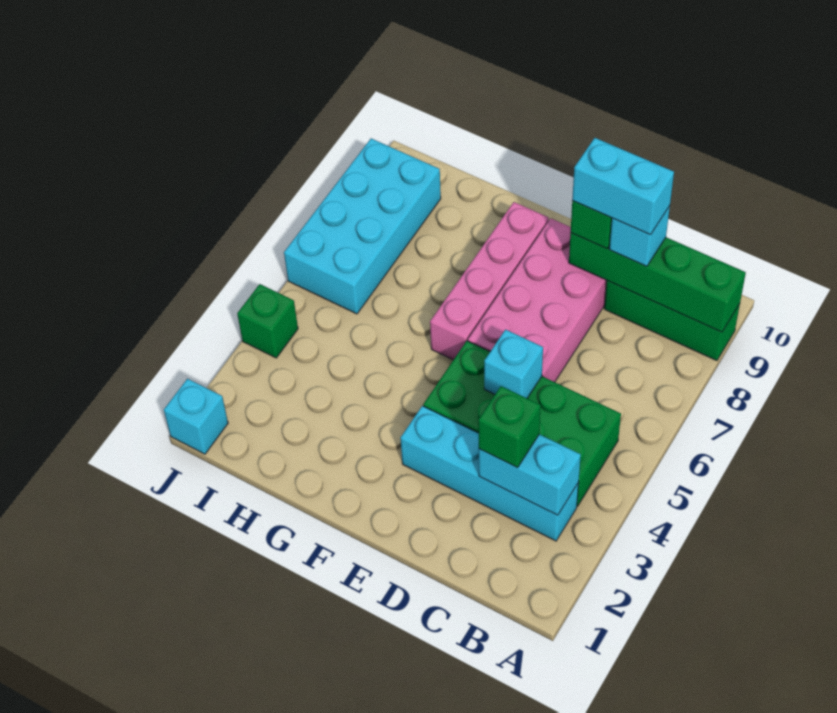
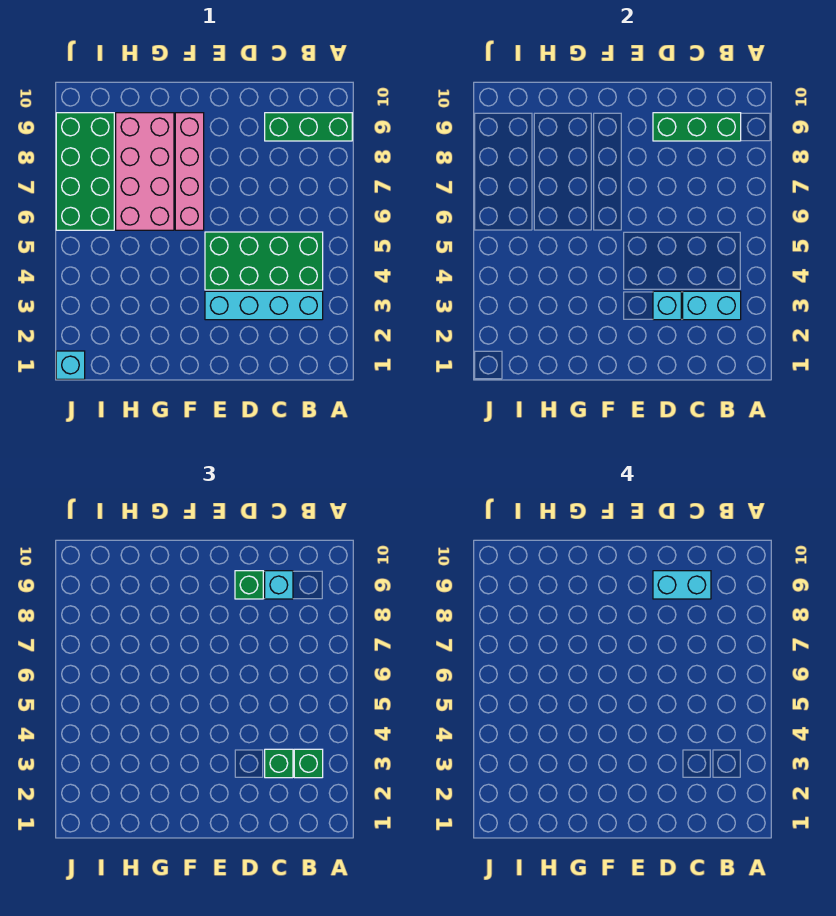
green brick A9:D9 level 2 -> green brick B9:D9 level 2
cyan brick D5 level 2 -> cyan brick D3 level 2
pink brick D6:E9 level 1 -> pink brick G6:H9 level 1
cyan brick I6:J9 level 1 -> green brick I6:J9 level 1
green brick J4 level 1 -> green brick B3 level 3

